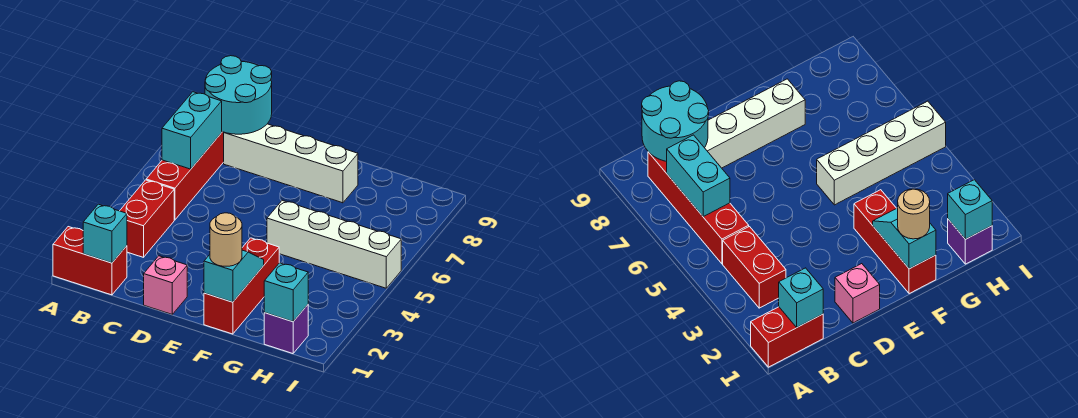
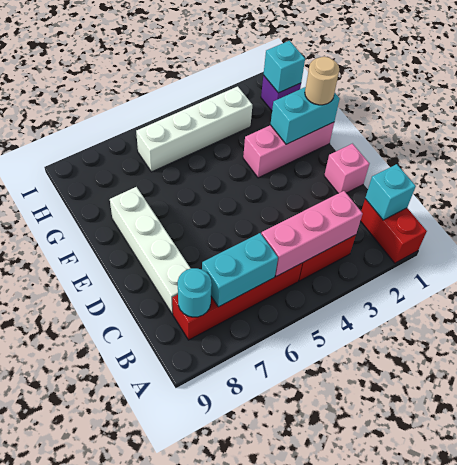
none -> pink brick B3:B5 level 2
cyan round brick B8:C9 level 2 -> cyan round brick B8 level 2
red brick F1:F3 level 1 -> pink brick F1:F3 level 1
cyan slope F1:F2 level 2 top 1 -> cyan brick F1:F2 level 2
white brick F5:I5 level 1 -> white brick H3:H6 level 1

